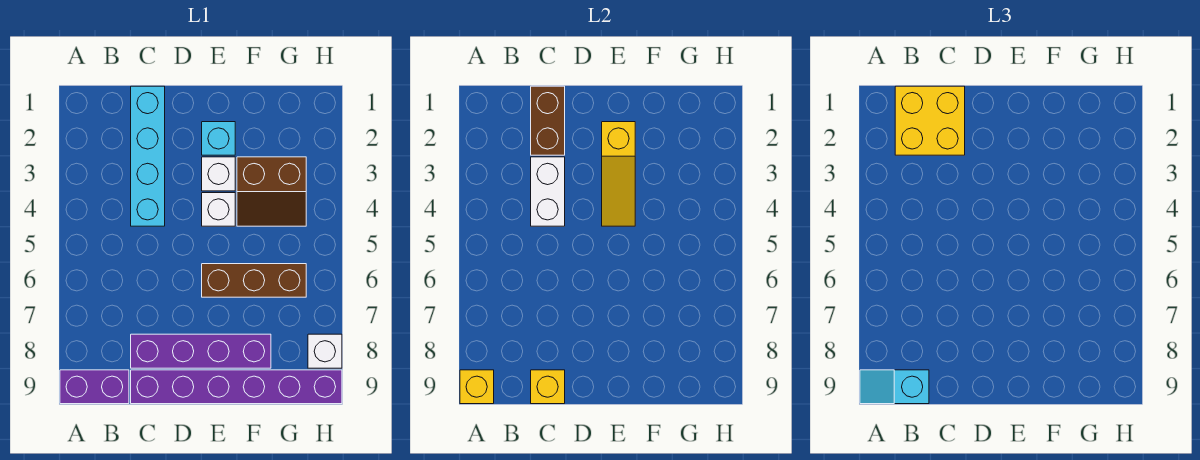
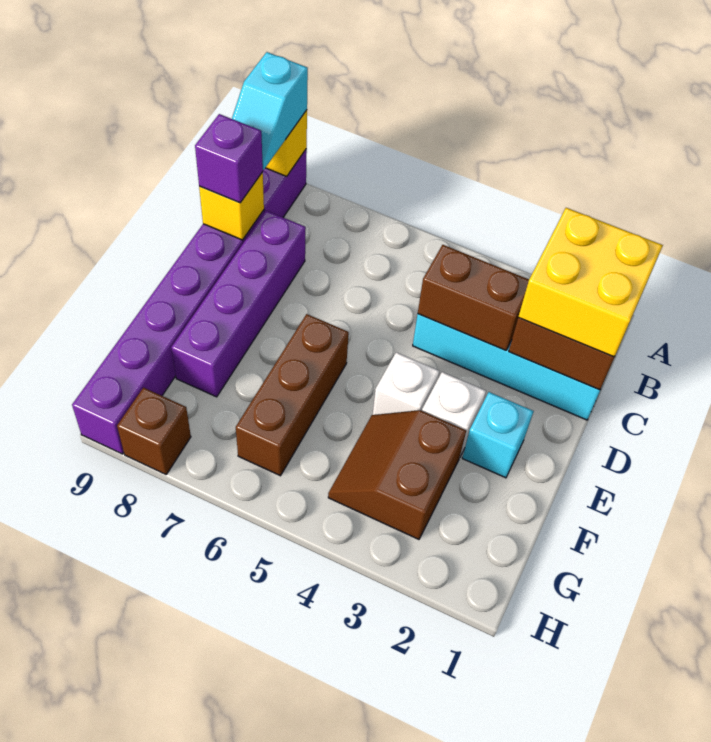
cyan slope A9:B9 level 3 top B -> cyan slope A9:B9 level 3 top A
white brick C3:C4 level 2 -> brown brick C3:C4 level 2
none -> purple brick C9 level 3
yellow slope E2:E4 level 2 top 2 -> none
white brick H8 level 1 -> brown brick H8 level 1

